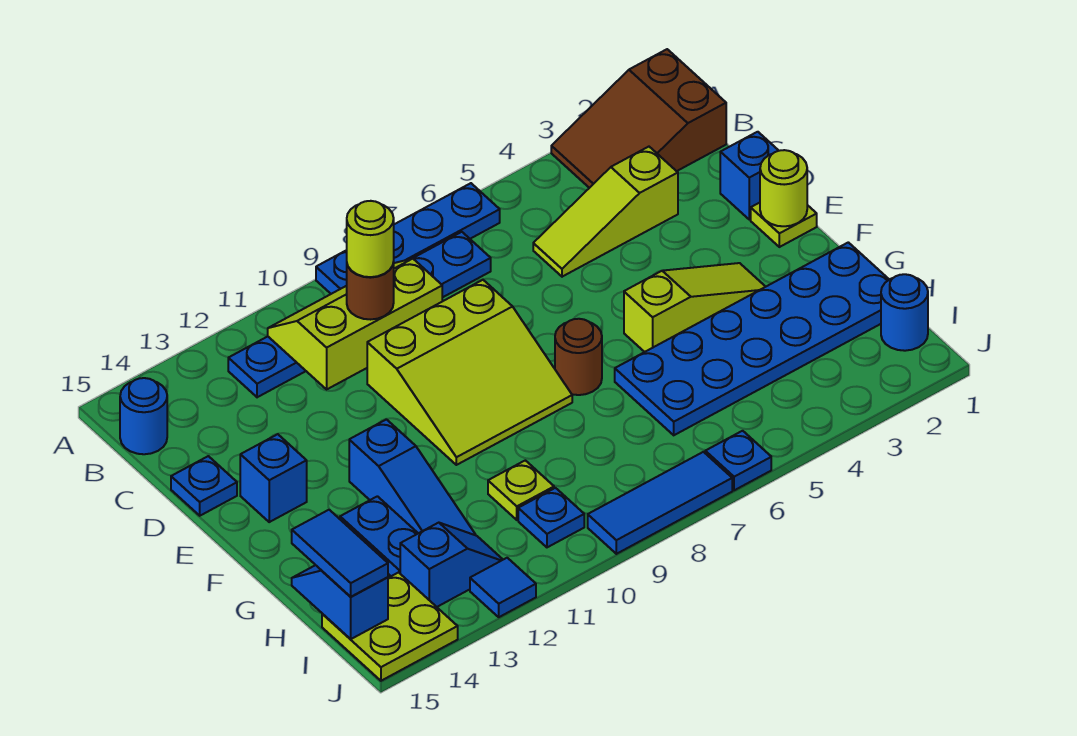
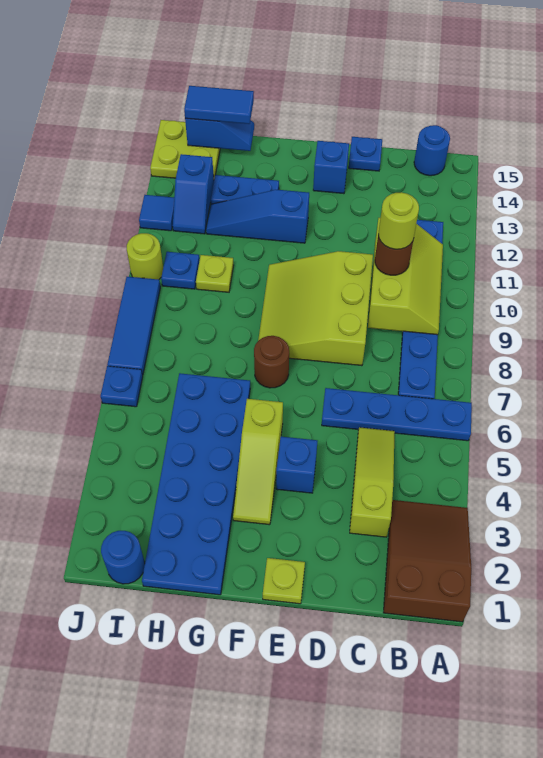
blue plate A6:A9 level 1 -> blue plate A6:D6 level 1
blue brick D1 level 1 -> blue brick E4 level 1
lime round brick E1 level 2 -> lime round brick J10 level 1

